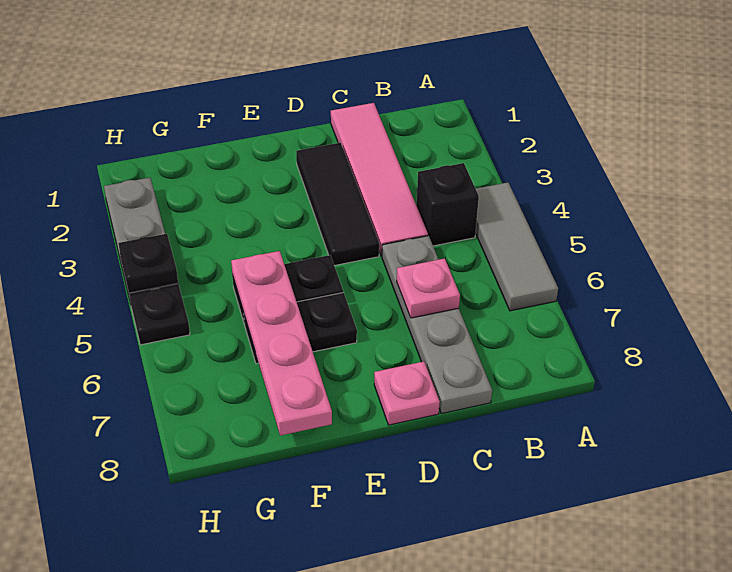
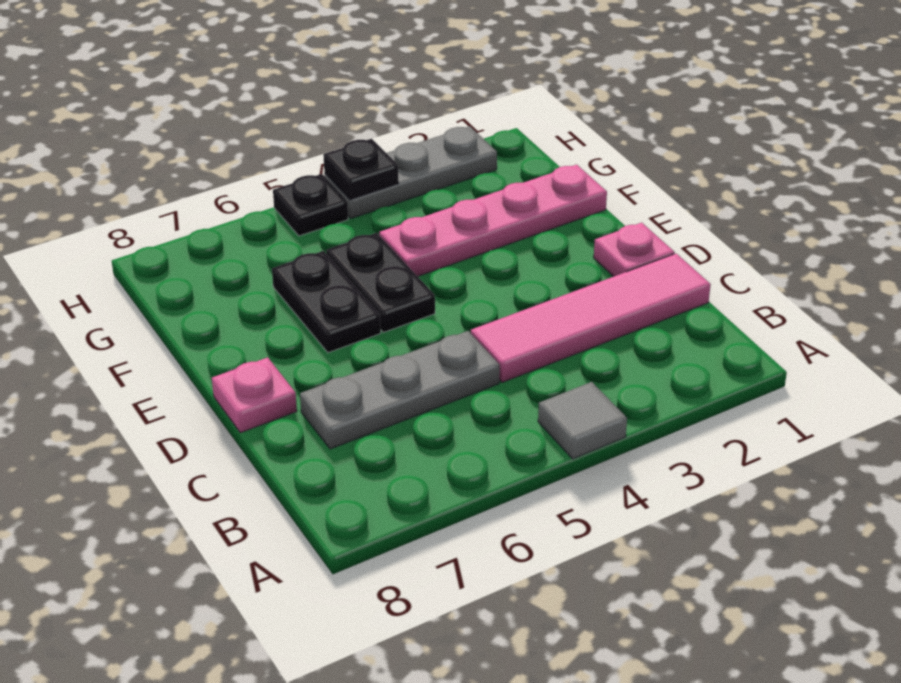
grey tile A4:A6 level 1 -> grey tile A4 level 1
black brick B4 level 1 -> none
grey plate C5:C8 level 1 -> grey plate C5:C7 level 1
pink plate C6 level 2 -> pink plate D1 level 1
black tile D2:D4 level 1 -> none
pink plate F5:F8 level 2 -> pink plate F1:F4 level 1

